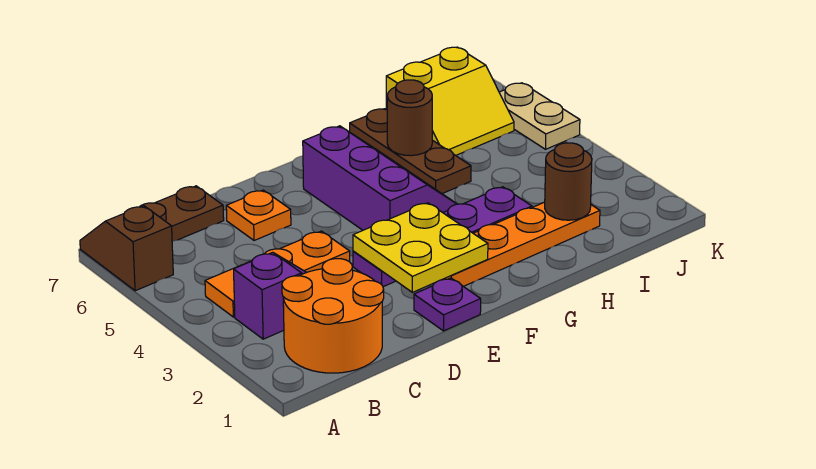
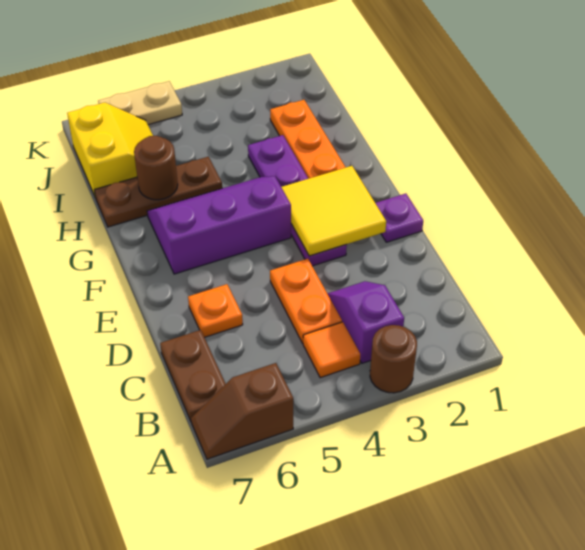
orange round brick B1:C2 level 1 -> none
yellow plate E2:F3 level 2 -> yellow tile E2:F3 level 2
brown round brick I2 level 2 -> brown round brick A3 level 1

